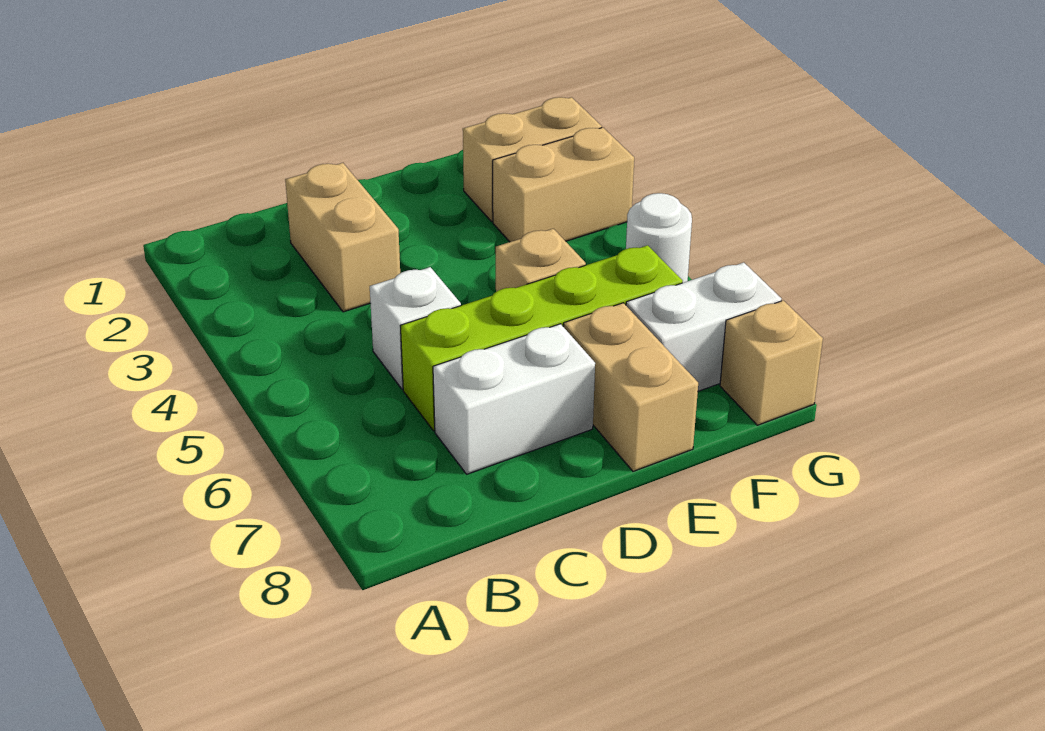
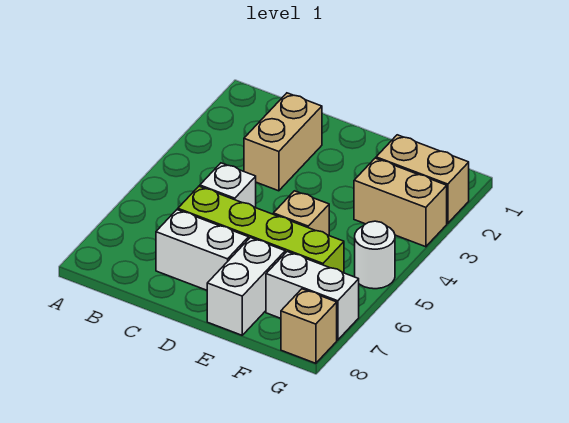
tan brick E7:E8 level 1 -> white brick E7:E8 level 1

